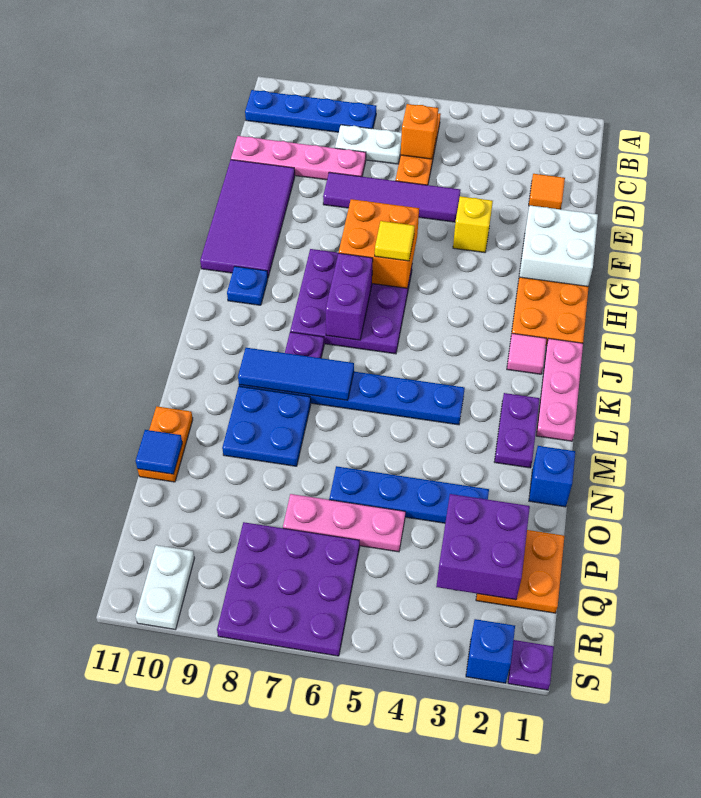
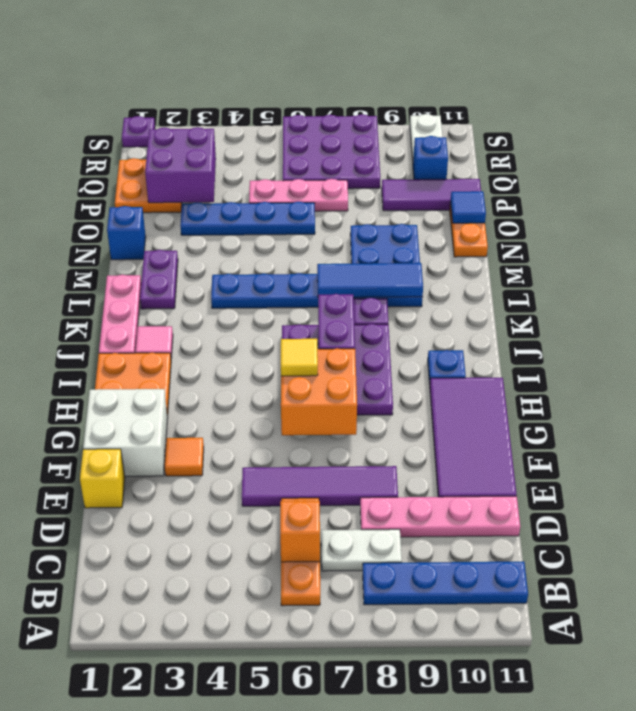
orange tile D2 level 1 -> orange tile F3 level 1
yellow brick F4 level 1 -> yellow brick E1 level 1
none -> purple tile P9:P11 level 1
blue brick S2 level 1 -> blue brick Q10 level 1

